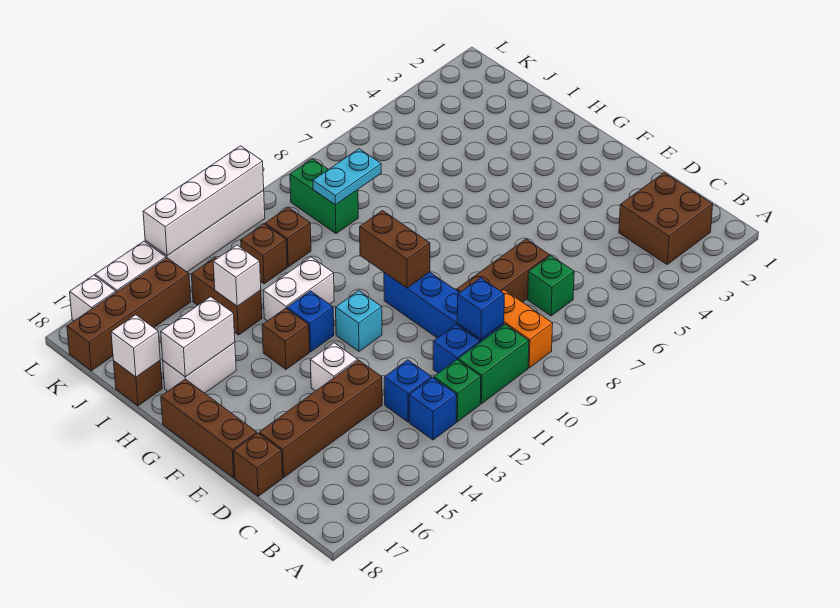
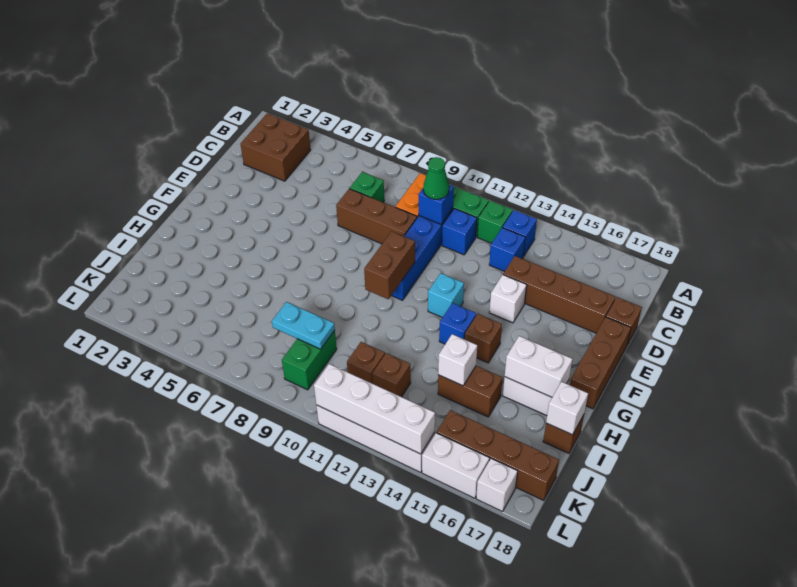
none -> green cone C10 level 3
white brick H12:H13 level 1 -> none
brown brick I14:J14 level 1 -> brown brick I14:I15 level 1

